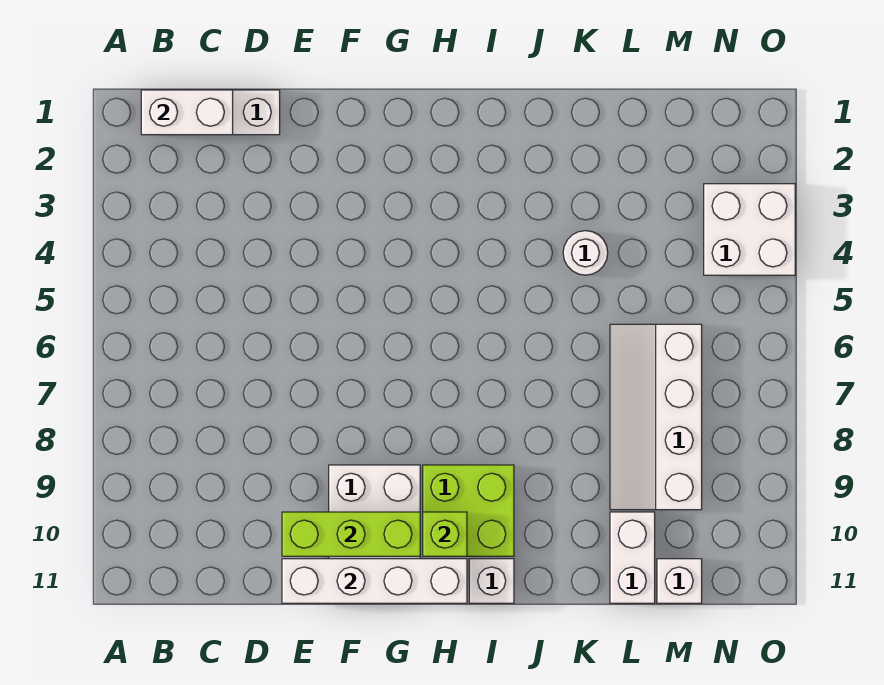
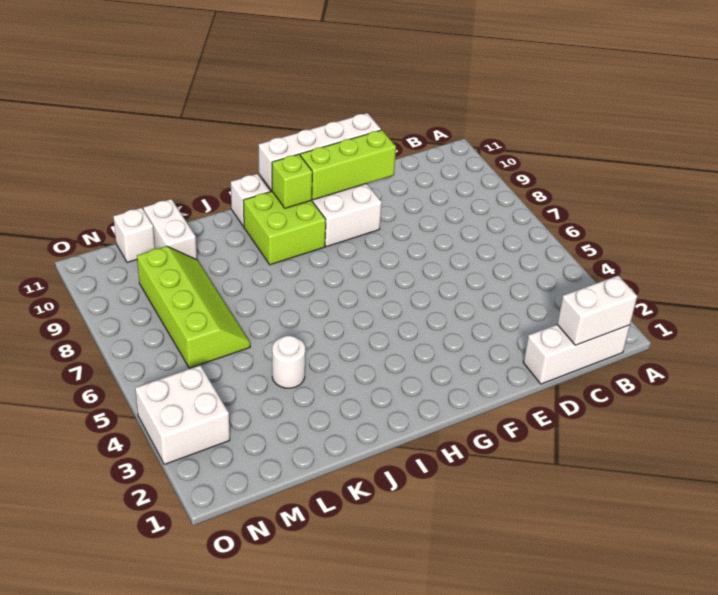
white slope L6:M9 level 1 top M -> lime slope L6:M9 level 1 top M

